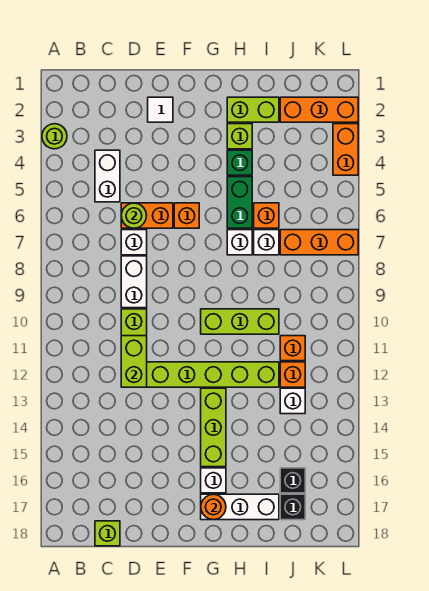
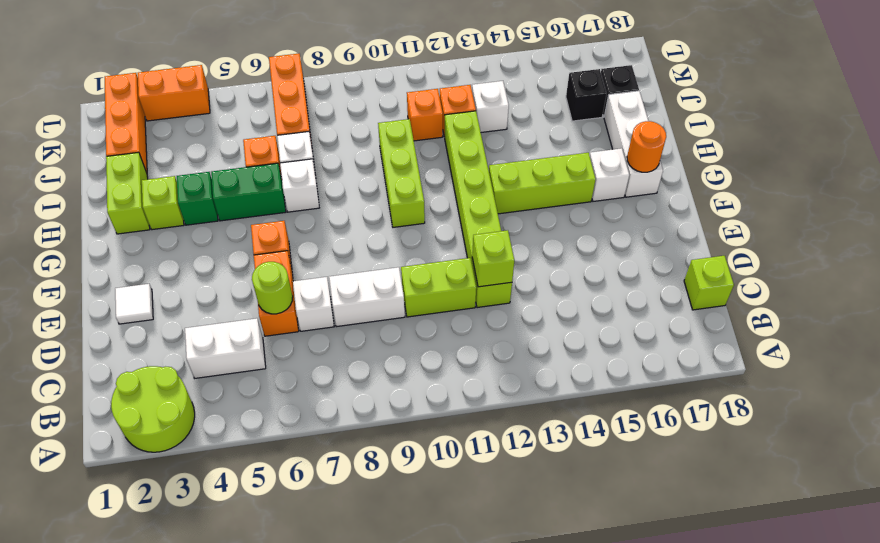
lime round brick A3 level 1 -> lime round brick A2:B3 level 1
lime brick D11:D12 level 2 -> lime brick D12 level 2

